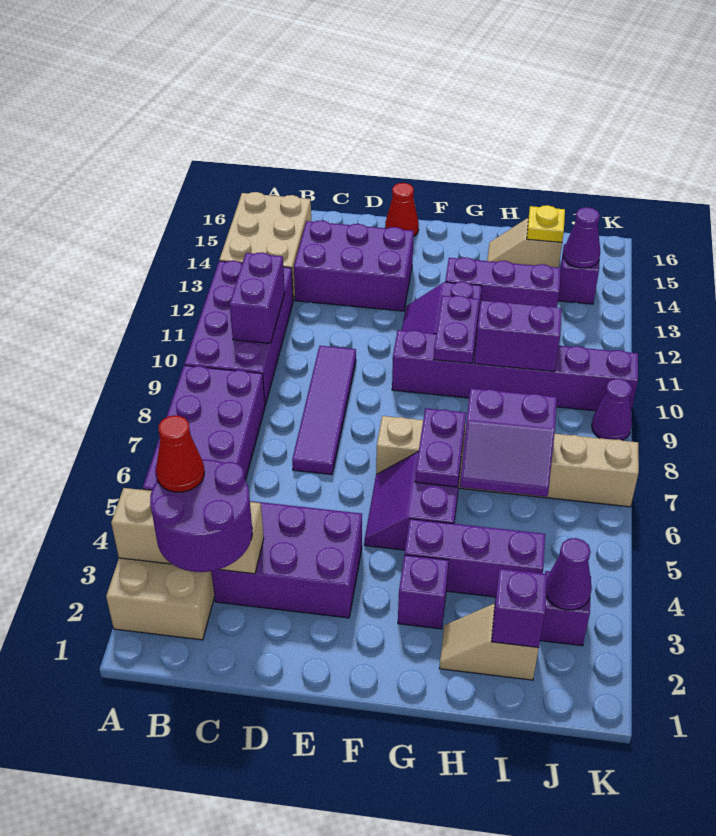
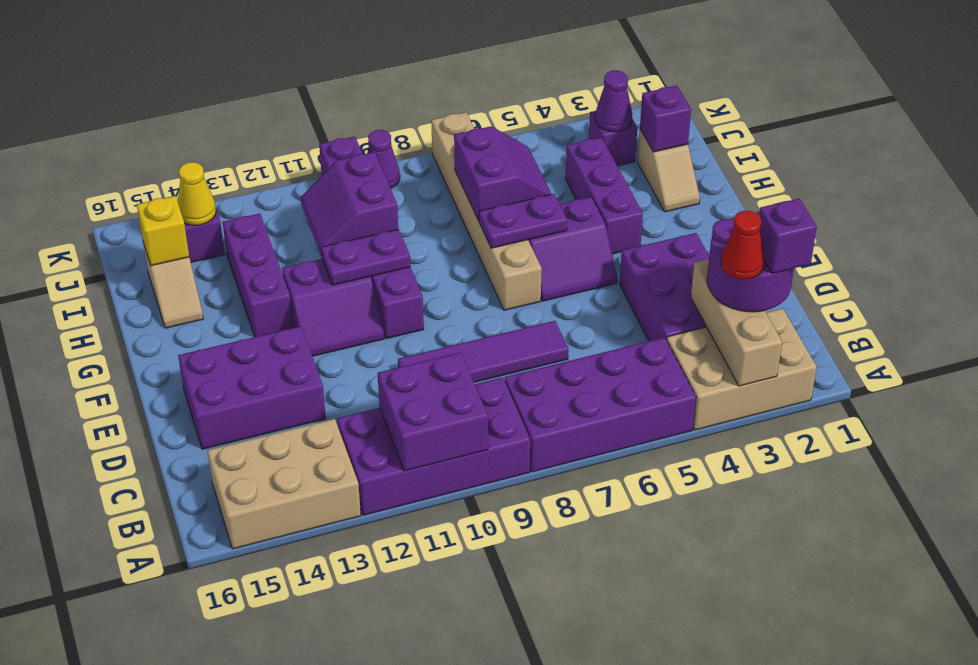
purple brick B10:B11 level 2 -> purple brick A10:B11 level 2
purple brick C13:E14 level 1 -> purple brick D13:E15 level 1
red cone E16 level 1 -> none
purple brick G3 level 1 -> purple brick B2 level 4
yellow plate I15 level 2 -> yellow brick I15 level 2
purple cone J14 level 2 -> yellow cone J14 level 2

